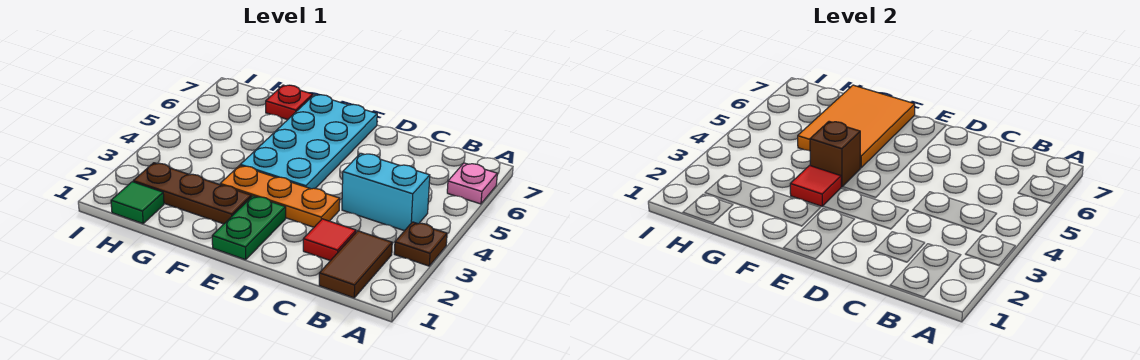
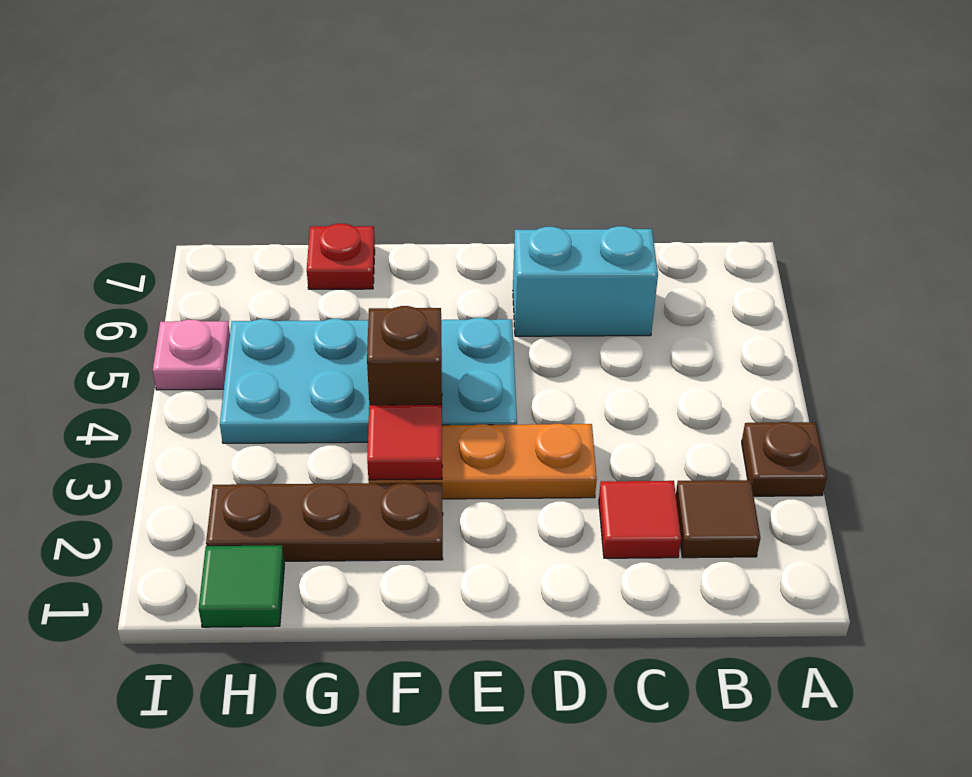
pink plate A6 level 1 -> pink plate I5 level 1
brown tile B1:B2 level 1 -> brown tile B2 level 1
cyan brick B4:C4 level 1 -> cyan brick C6:D6 level 1
green plate E1:E2 level 1 -> none
cyan plate E4:F7 level 1 -> cyan plate E4:H5 level 1
orange tile F5:G7 level 2 -> none

